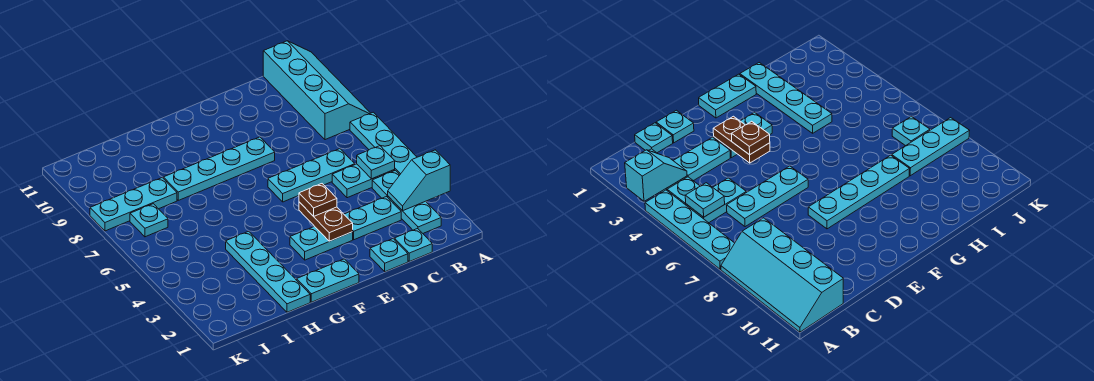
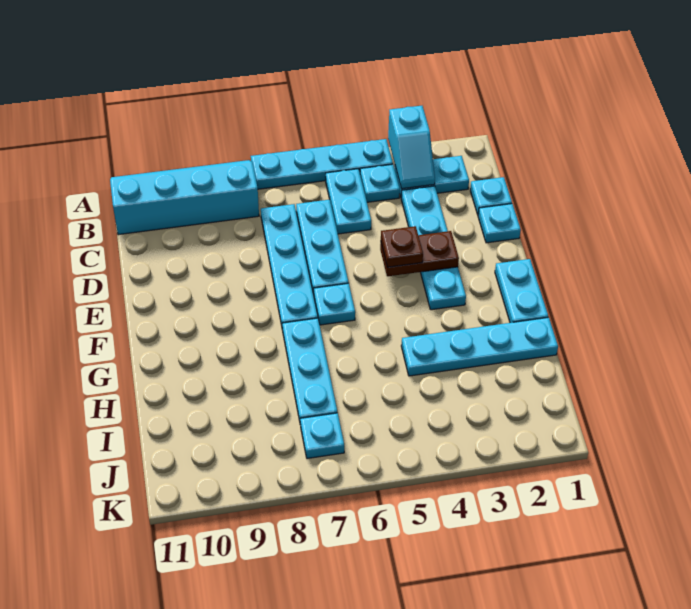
cyan plate B5 level 2 -> cyan plate F6 level 1
cyan plate E8:H8 level 1 -> cyan plate C7:F7 level 1
cyan plate I8:K8 level 1 -> cyan plate G7:I7 level 1

